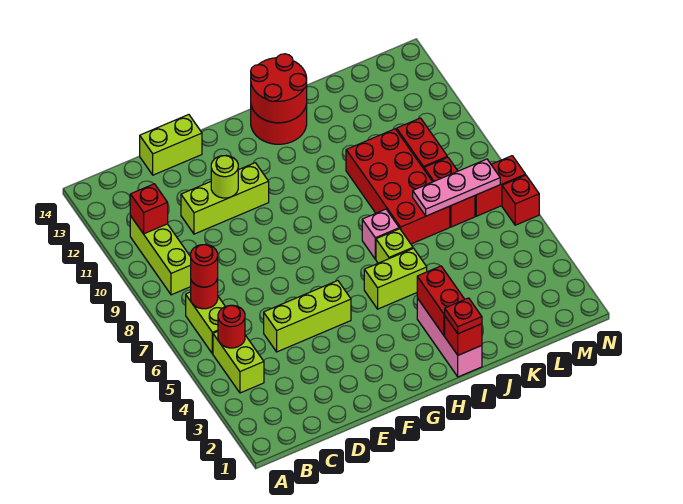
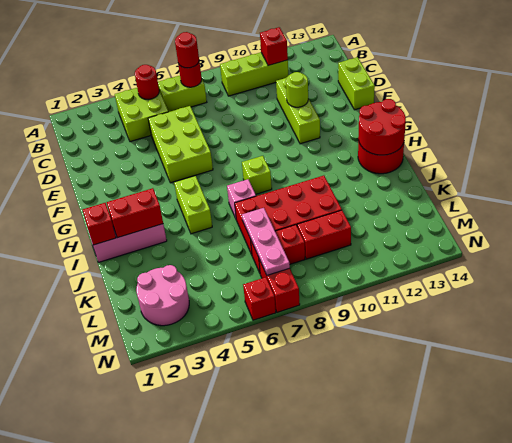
lime brick B4:B5 level 1 -> lime brick B4:C5 level 1
lime brick D5:F5 level 1 -> lime brick D5:F6 level 1
red plate I1 level 3 -> none
lime brick I6 level 1 -> lime brick H8 level 1
none -> pink round brick L2:M3 level 1

